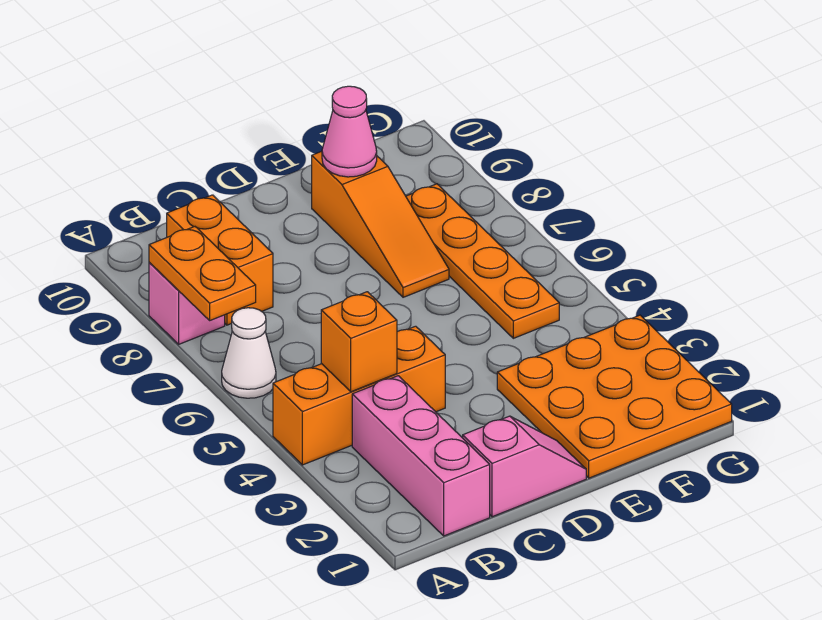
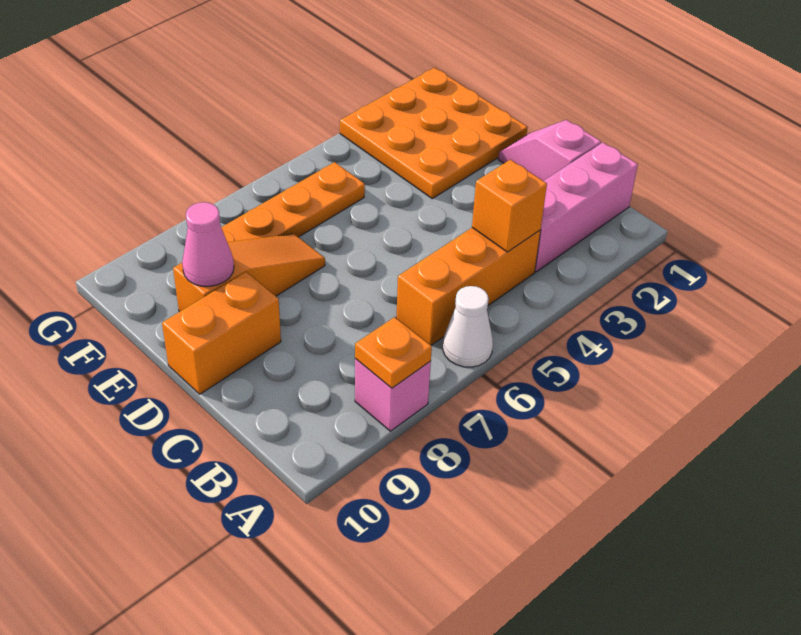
orange brick A4:C4 level 1 -> orange brick B4:B6 level 1
orange plate A7:A8 level 2 -> orange plate A8 level 2
orange brick B8:B9 level 1 -> orange brick D9:D10 level 1

